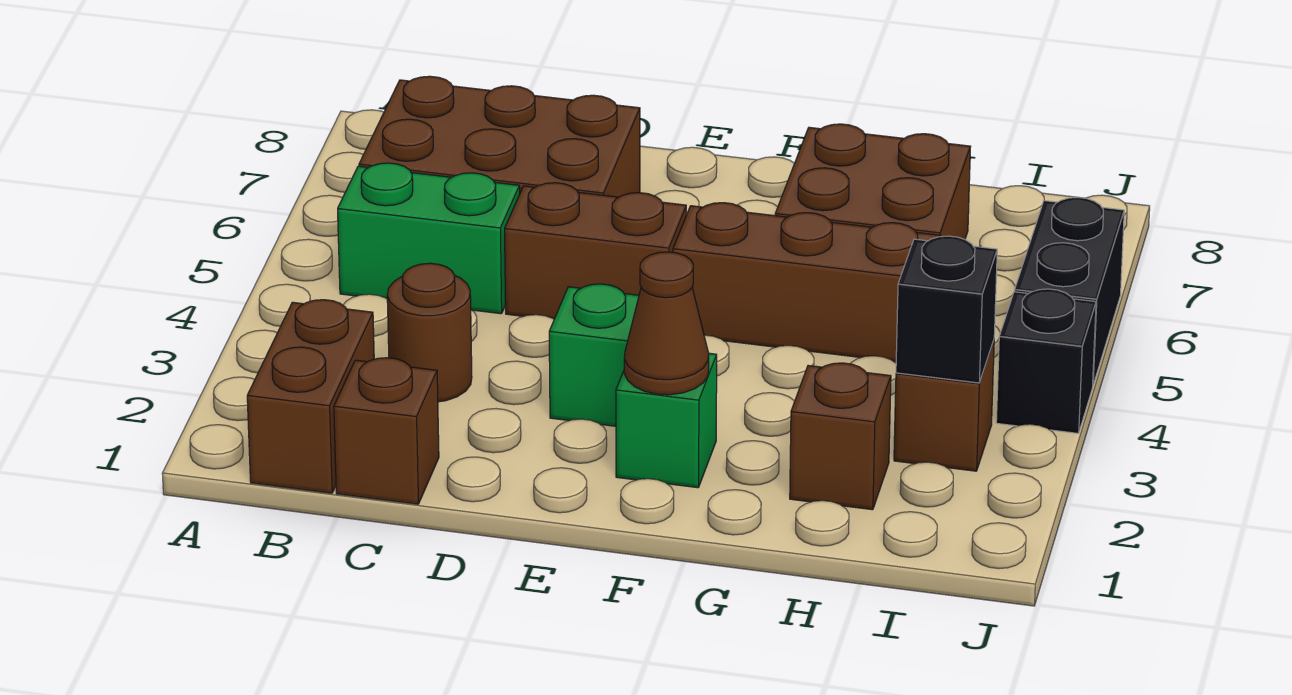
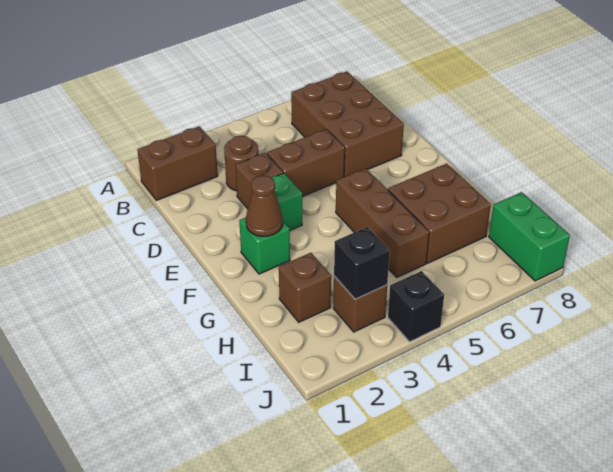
green brick B5:C5 level 1 -> green brick I8:J8 level 1
brown brick C1 level 1 -> brown brick D3 level 1
brown brick D5:E5 level 1 -> brown brick D4:D5 level 1
black brick J5:J6 level 1 -> none

